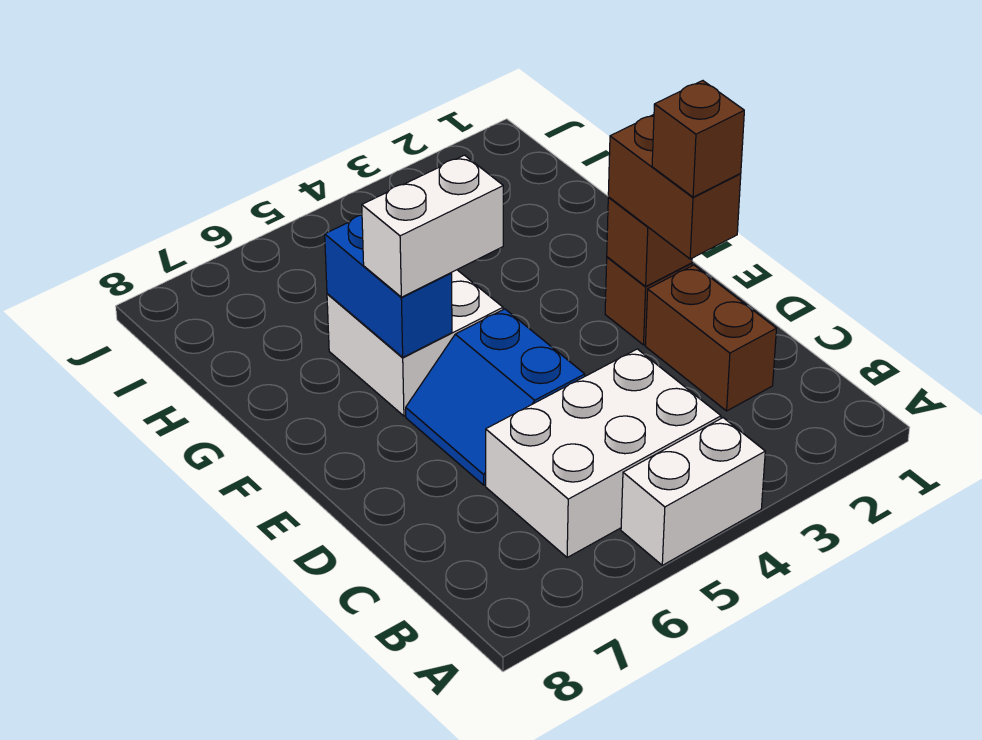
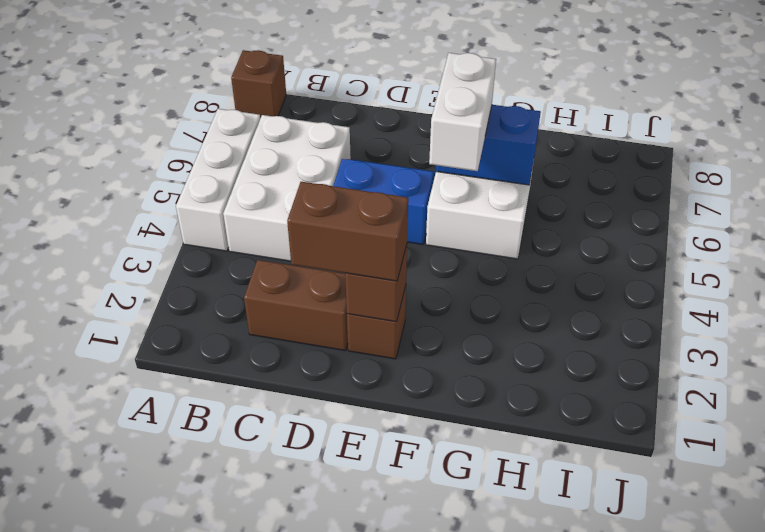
white brick A4:A5 level 1 -> white brick A4:A6 level 1
brown brick D2 level 4 -> brown brick A8 level 1

